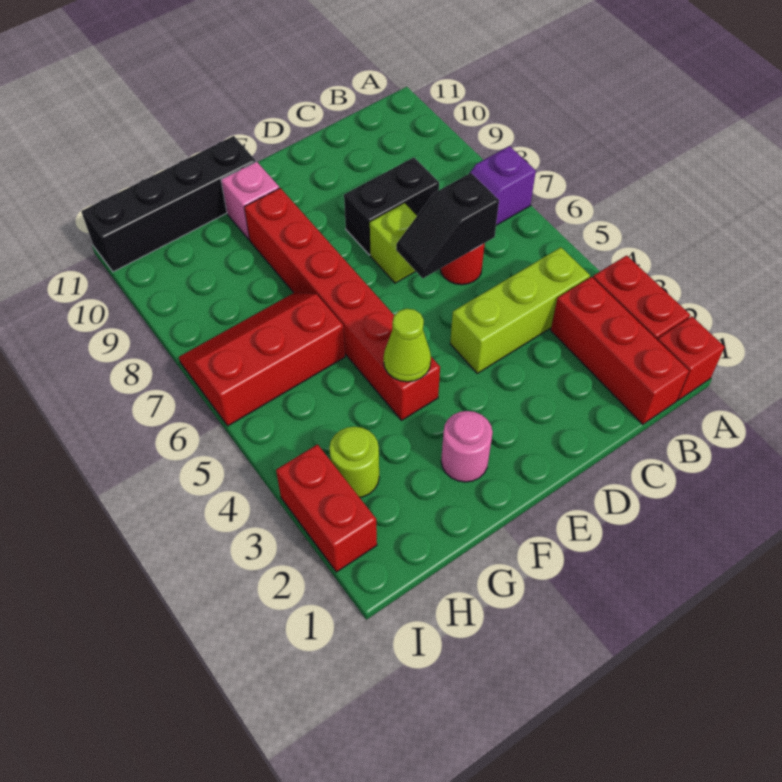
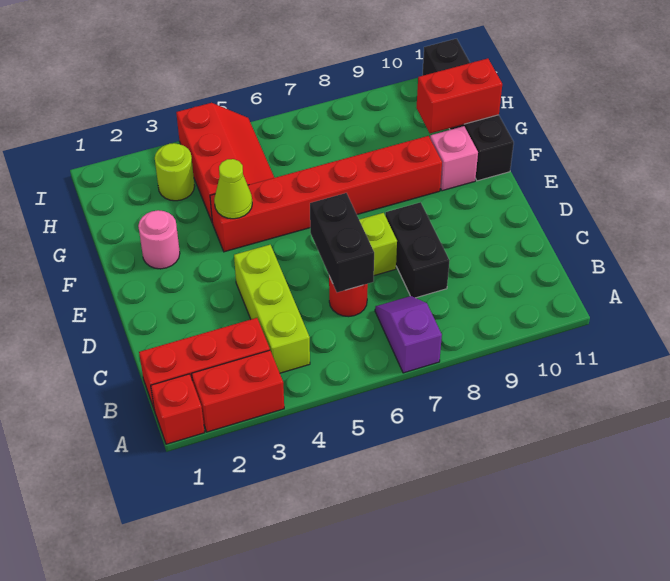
black slope C6:D6 level 2 top C -> black brick C6:D6 level 2
red slope G6:I7 level 1 top 6 -> red slope G4:I5 level 1 top 4
red brick I2:I3 level 1 -> red brick G10:G11 level 2

